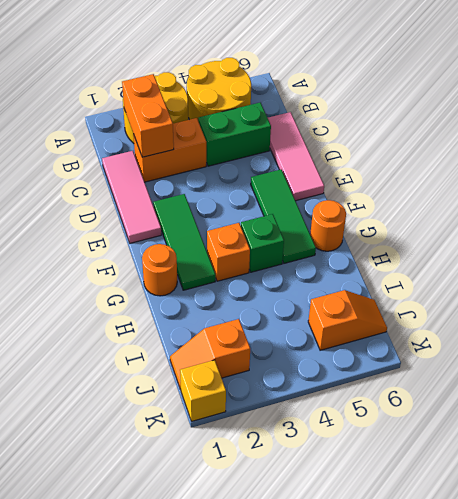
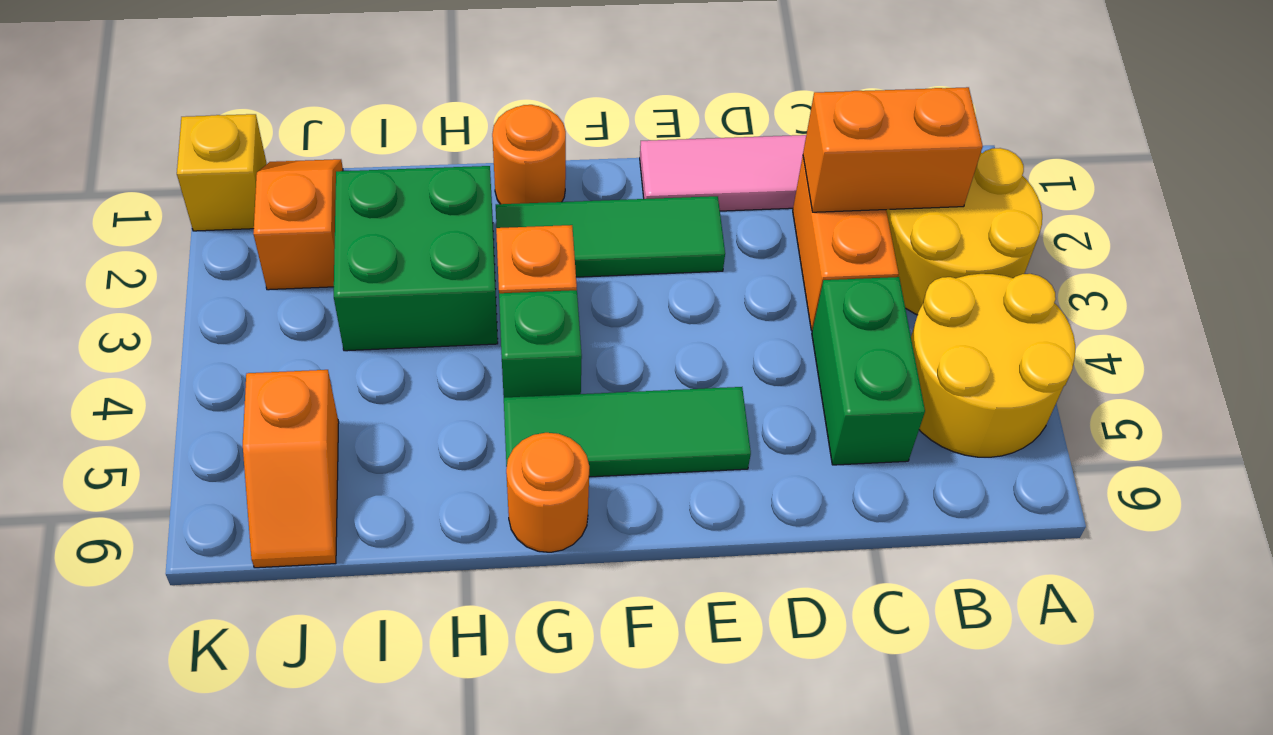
pink tile C6:E6 level 1 -> none
none -> green brick H2:I3 level 1

